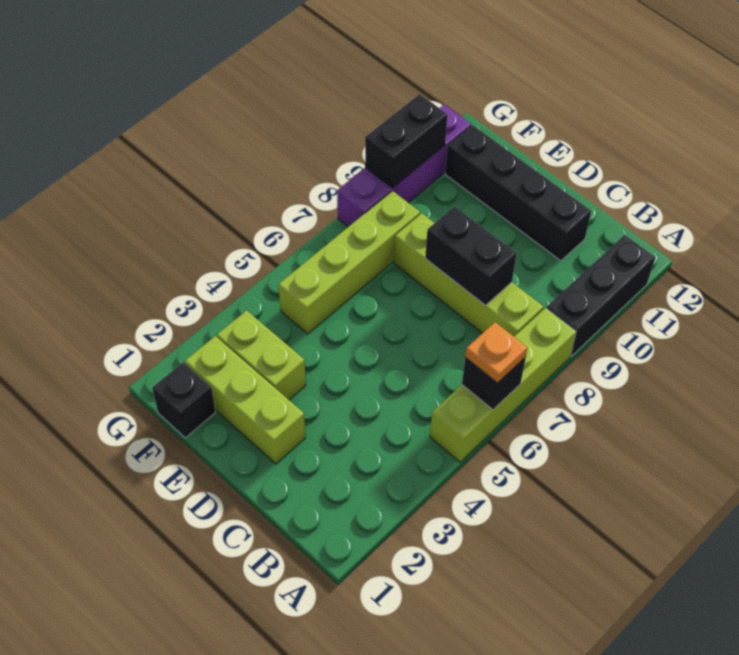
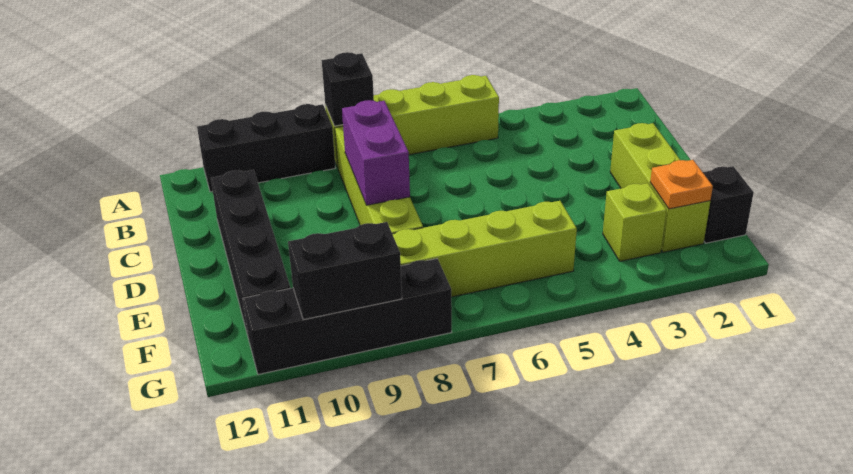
black brick A6 level 2 -> black brick A8 level 2
orange plate A6 level 3 -> orange plate F2 level 2
black brick C8:D8 level 2 -> purple brick C8:D8 level 2
lime brick E3:F3 level 1 -> lime brick F3 level 1
purple brick G8:G11 level 1 -> black brick G8:G11 level 1

